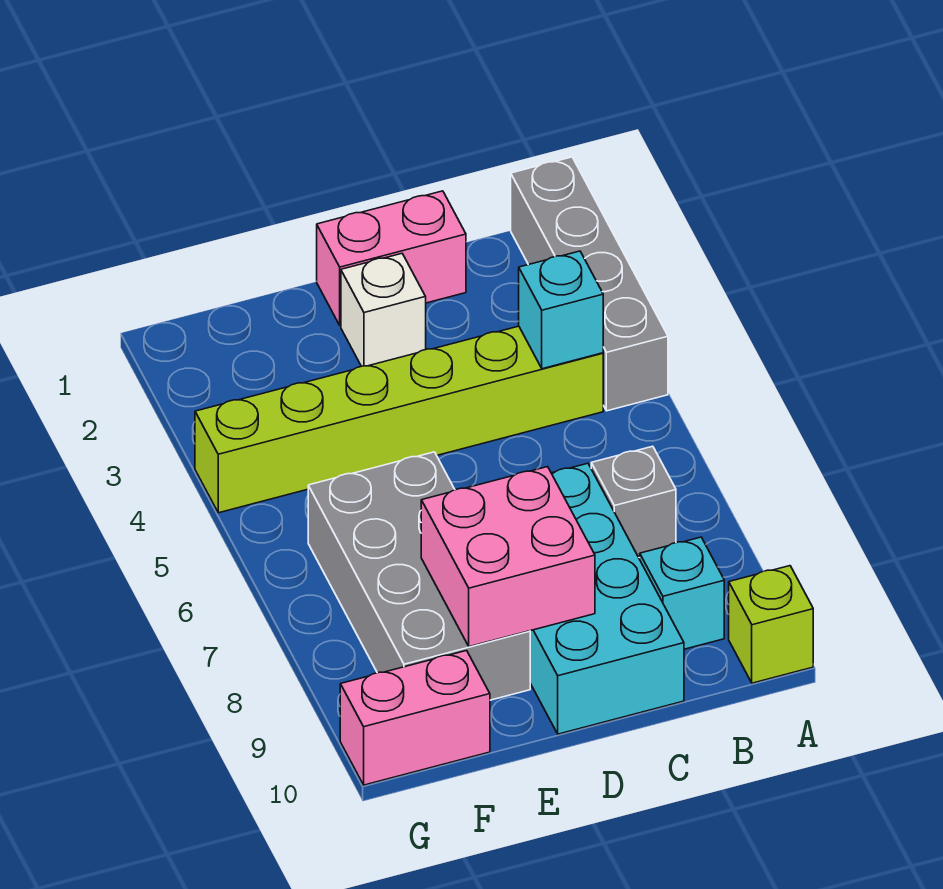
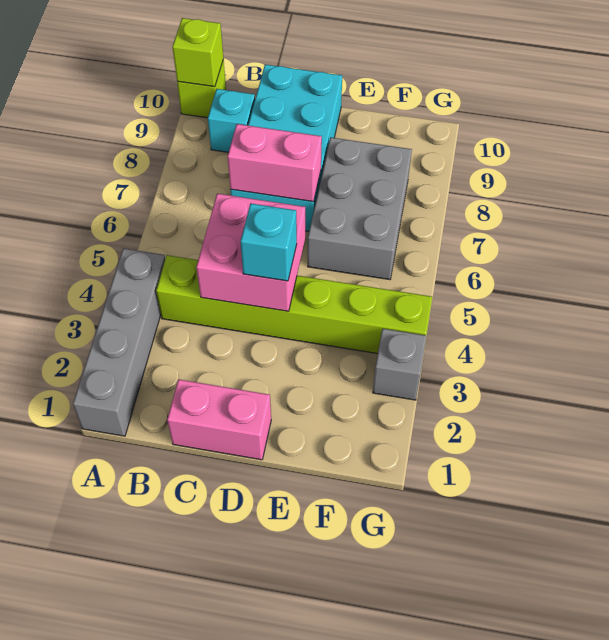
none -> lime brick A10 level 2
cyan brick B4 level 2 -> cyan brick D4 level 3
grey brick B7 level 1 -> grey brick G3 level 1
white brick D2 level 1 -> none
pink brick D8:E9 level 2 -> pink brick C4:D5 level 2
grey brick E6:F9 level 1 -> grey brick E6:F8 level 1
pink brick F10:G10 level 1 -> pink brick C7:D7 level 2

